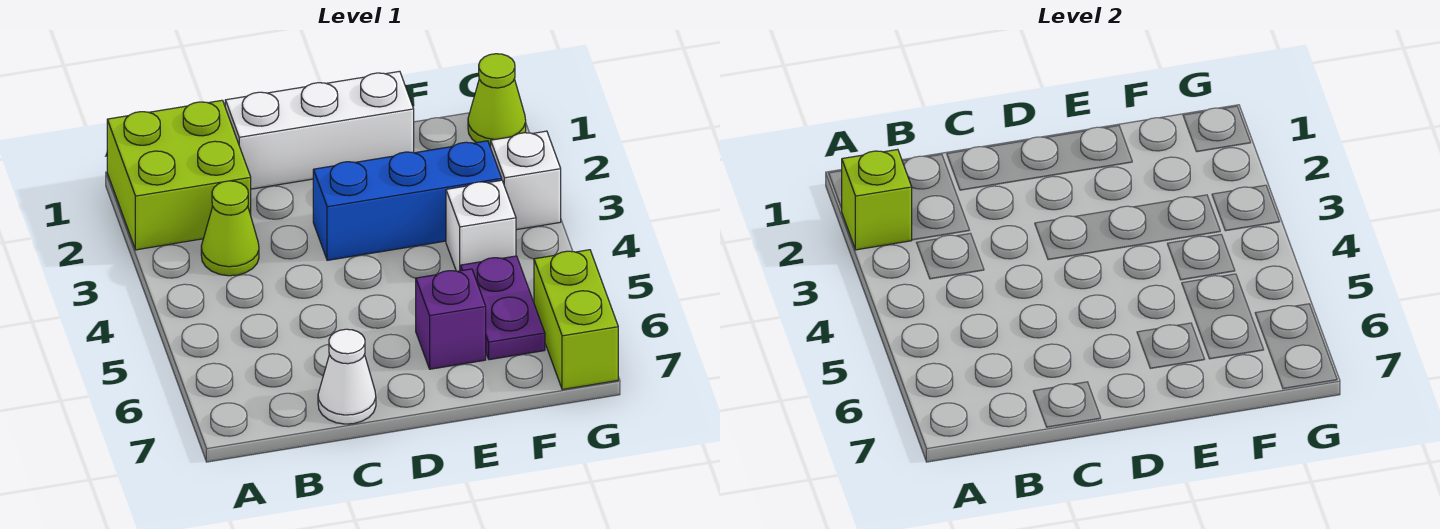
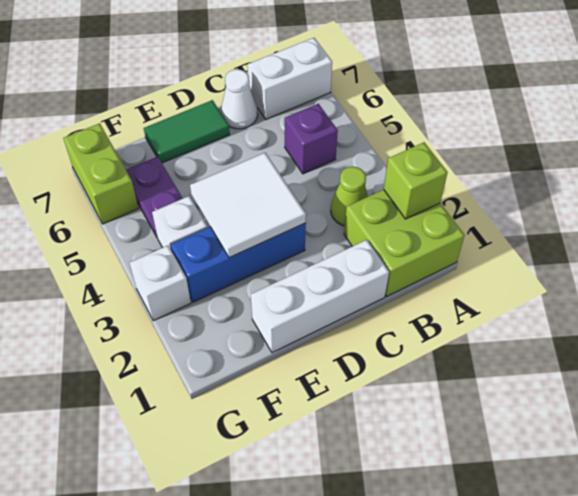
none -> white brick A7:B7 level 1
none -> white tile D3:E4 level 2
none -> green tile D7:E7 level 1
purple brick E6 level 1 -> purple brick B5 level 1
lime cone G1 level 1 -> none

